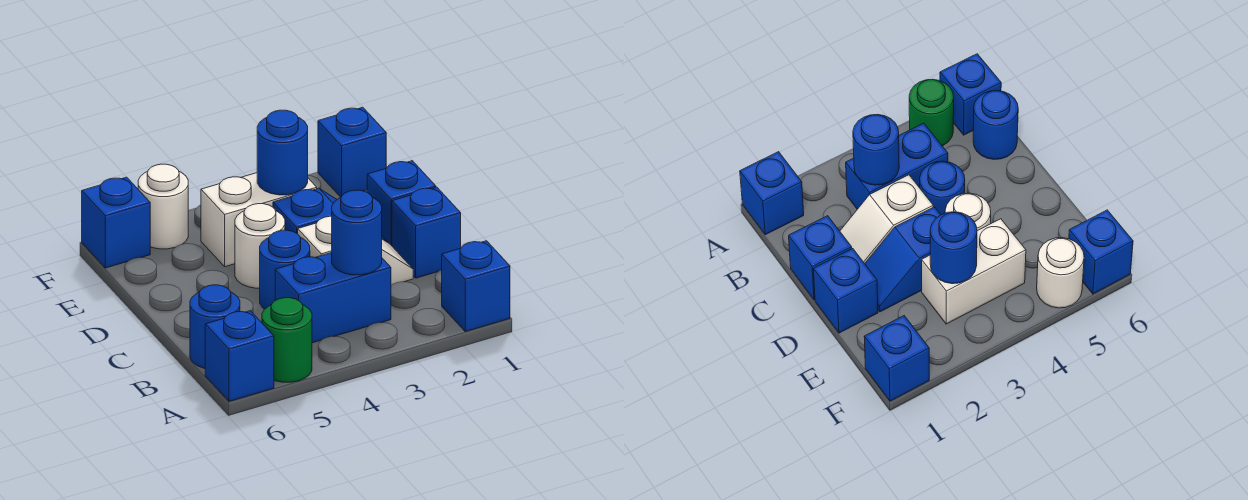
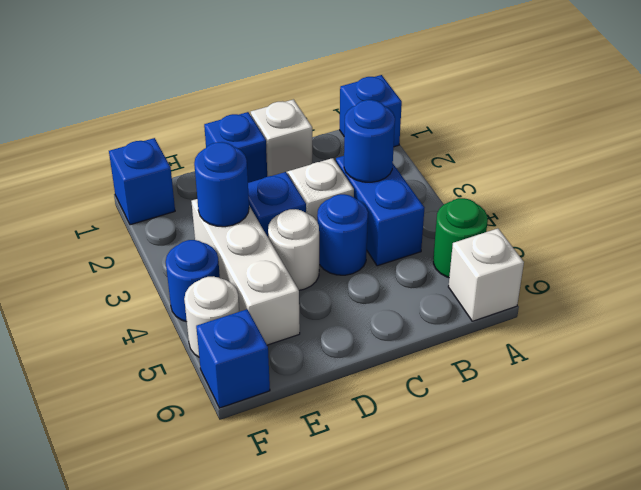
blue brick A6 level 1 -> white brick A6 level 1
blue round brick B6 level 1 -> blue round brick F4 level 1
blue brick C1 level 1 -> white brick C1 level 1
white brick E3:E4 level 1 -> white brick E3:E5 level 1

